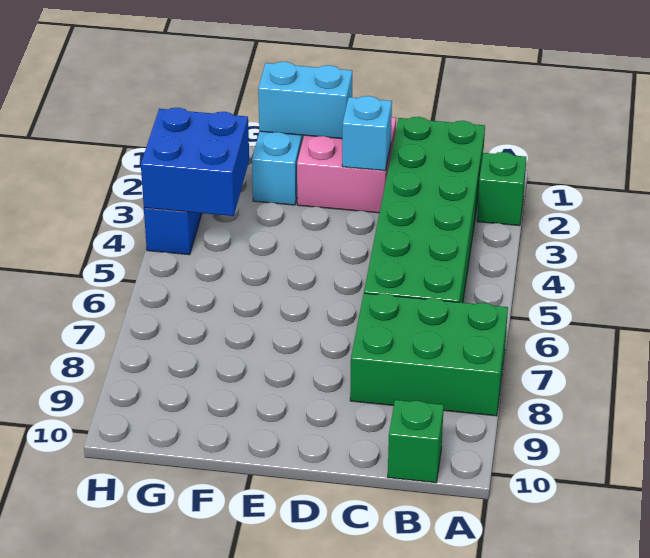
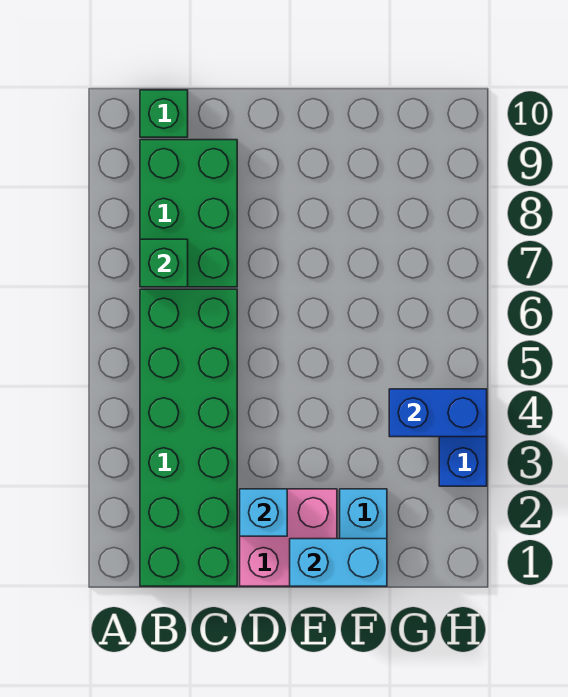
green brick A2 level 1 -> green brick B7 level 2
green brick A7:C8 level 1 -> green brick B7:C9 level 1
blue brick G3:H4 level 2 -> blue brick G4:H4 level 2

